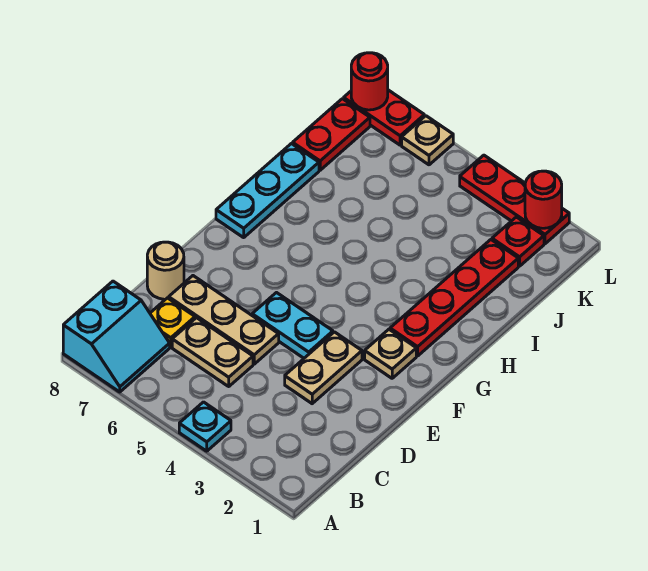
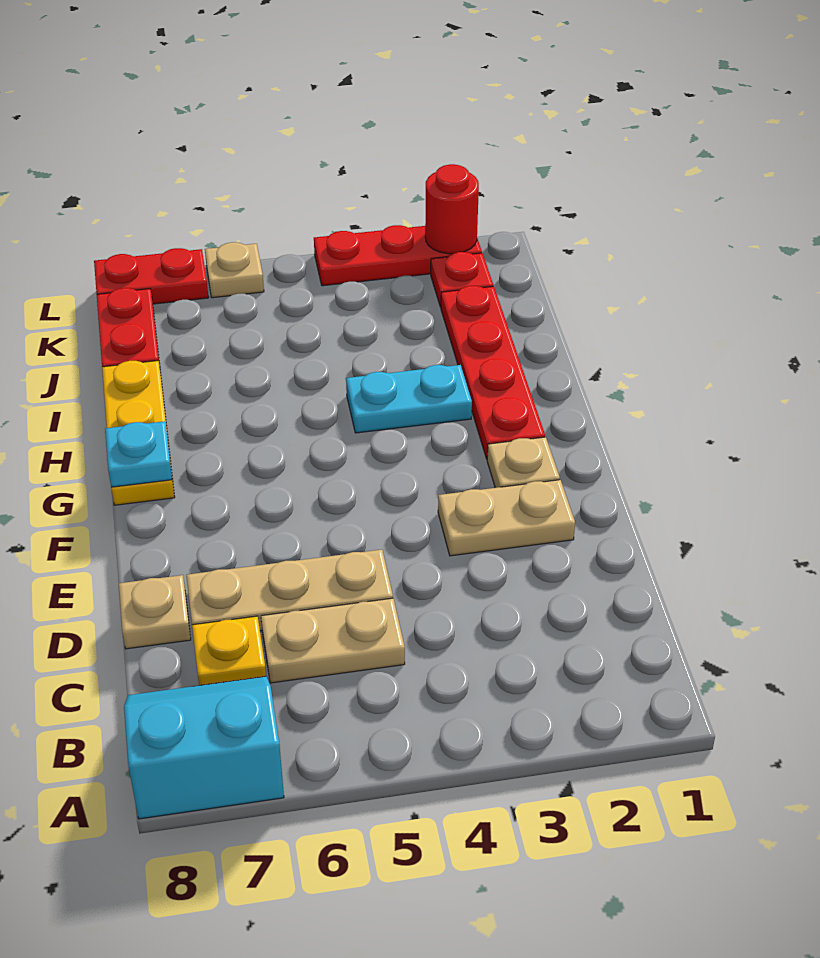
cyan plate A4 level 1 -> cyan plate G8 level 2
cyan slope A7:B8 level 1 top 8 -> cyan slope A7:B8 level 1 top A
tan plate D3:E3 level 1 -> tan plate E2:E3 level 1
tan round brick D8 level 1 -> tan plate D8 level 1
cyan plate E4:E5 level 1 -> cyan plate H3:H4 level 1
cyan plate G8:I8 level 1 -> yellow plate G8:I8 level 1
red round brick L8 level 2 -> none

